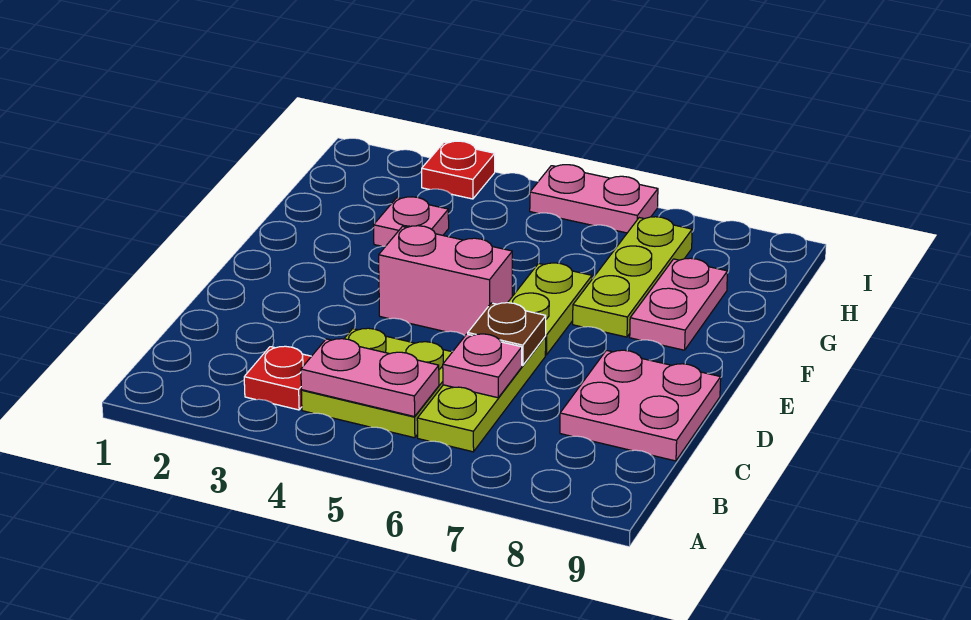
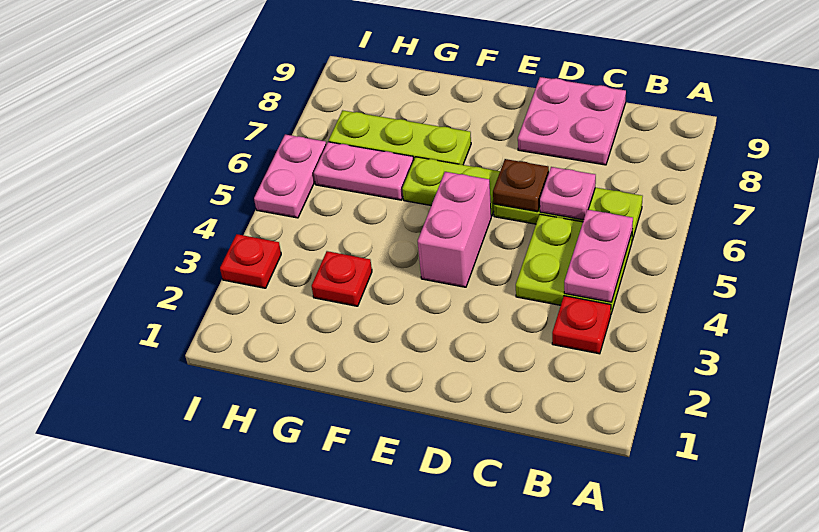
pink plate F8:G8 level 1 -> pink plate G6:H6 level 1
pink plate G3 level 1 -> red plate G3 level 1

